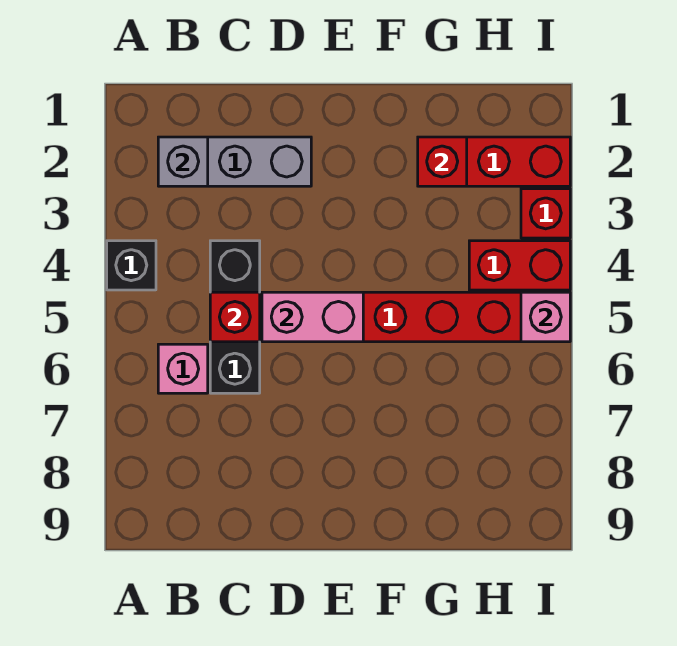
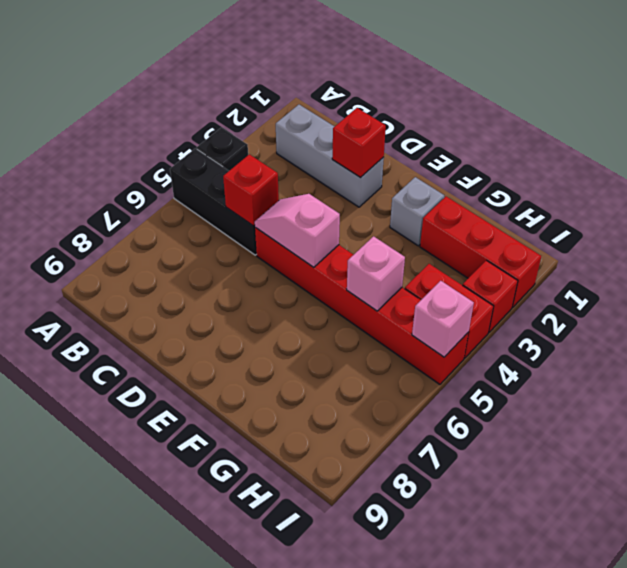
grey brick B2 level 2 -> grey brick F2 level 1
pink brick B6 level 1 -> pink brick G5 level 2
black brick C4:C6 level 1 -> black brick A5:C5 level 1
pink brick D5:E5 level 2 -> pink slope D5:E5 level 2 top E
red brick G2 level 2 -> red brick D2 level 2

